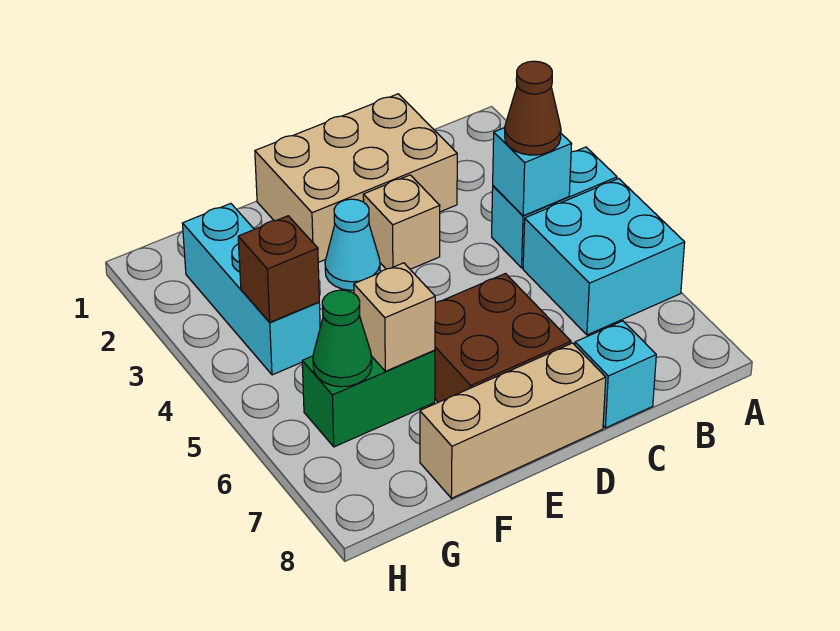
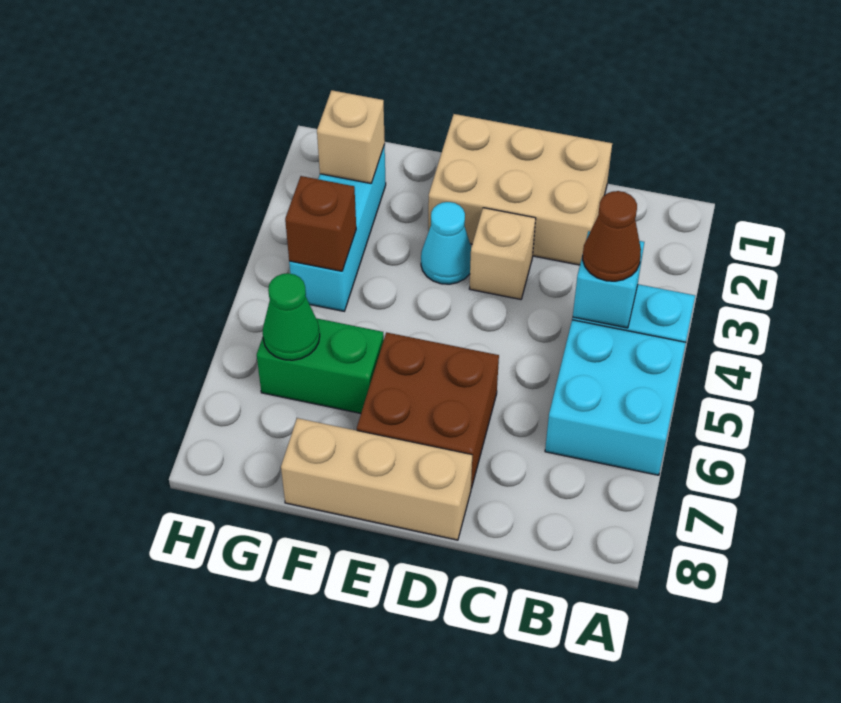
cyan brick C8 level 1 -> none
tan brick F6 level 2 -> tan brick G2 level 2

